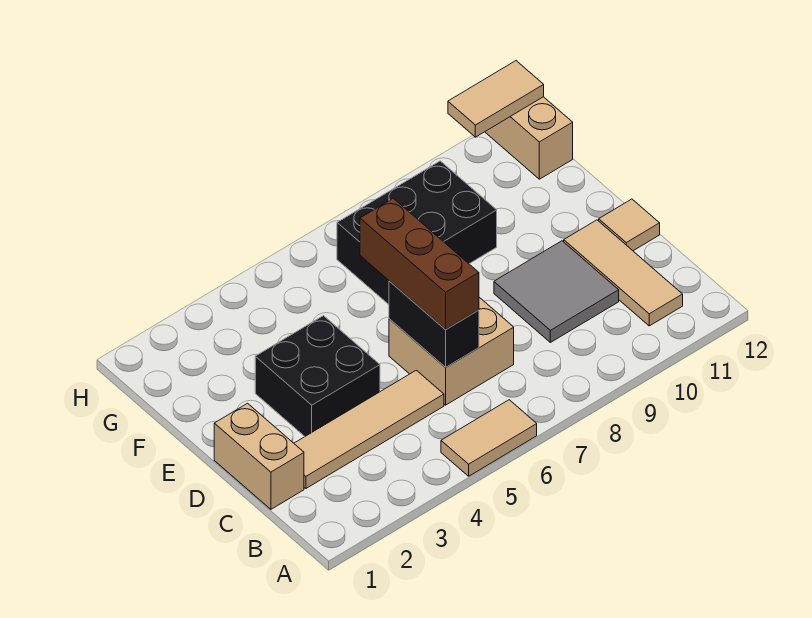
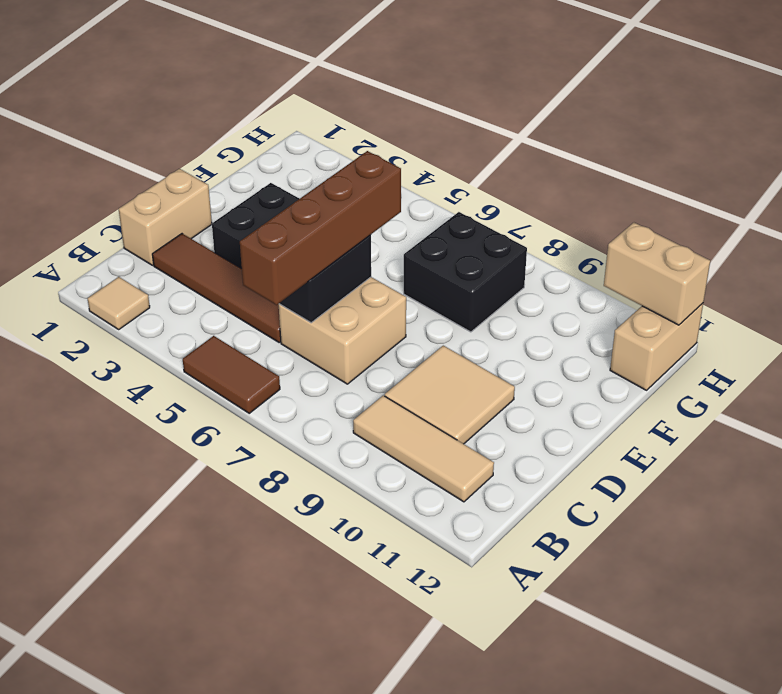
tan tile A5:A6 level 1 -> brown tile A5:A6 level 1
tan tile B11:D11 level 1 -> tan tile B9:B11 level 1
tan tile C2:C5 level 1 -> brown tile C2:C5 level 1
brown brick C6:E6 level 3 -> brown brick B6:E6 level 3
grey tile C9:D10 level 1 -> tan tile C9:D10 level 1
tan tile D12 level 1 -> tan tile A2 level 1
black brick F7:G9 level 1 -> black brick F7:G8 level 1
tan tile H11:H12 level 2 -> tan brick H11:H12 level 2

